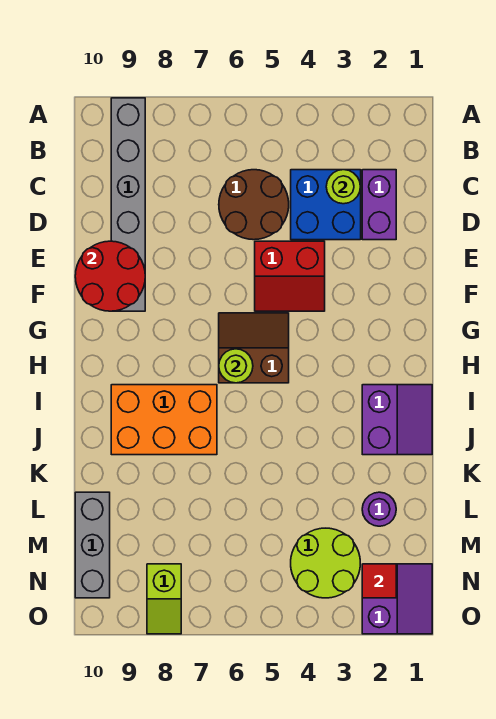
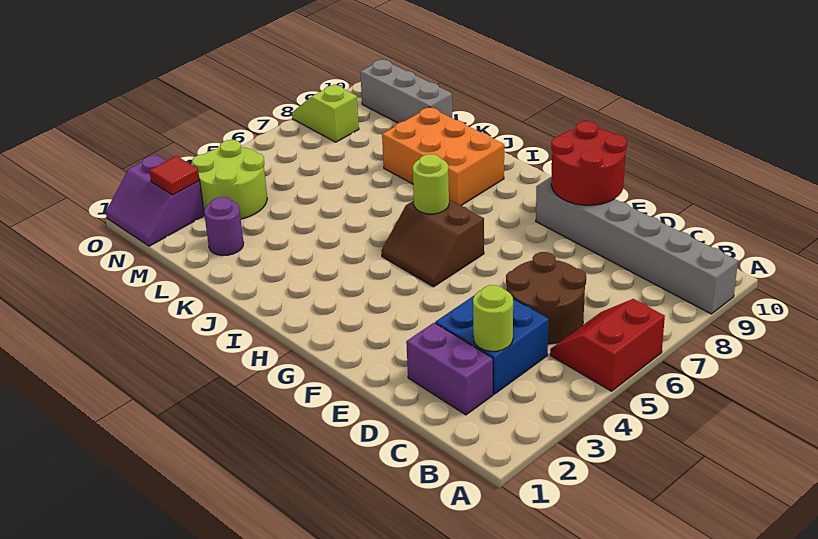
red slope E4:F5 level 1 top E -> red slope A5:B6 level 1 top A
brown slope G5:H6 level 1 top H -> brown slope G5:H6 level 1 top 6
purple slope I1:J2 level 1 top 2 -> none
orange brick I7:J9 level 1 -> orange brick I8:K9 level 1

